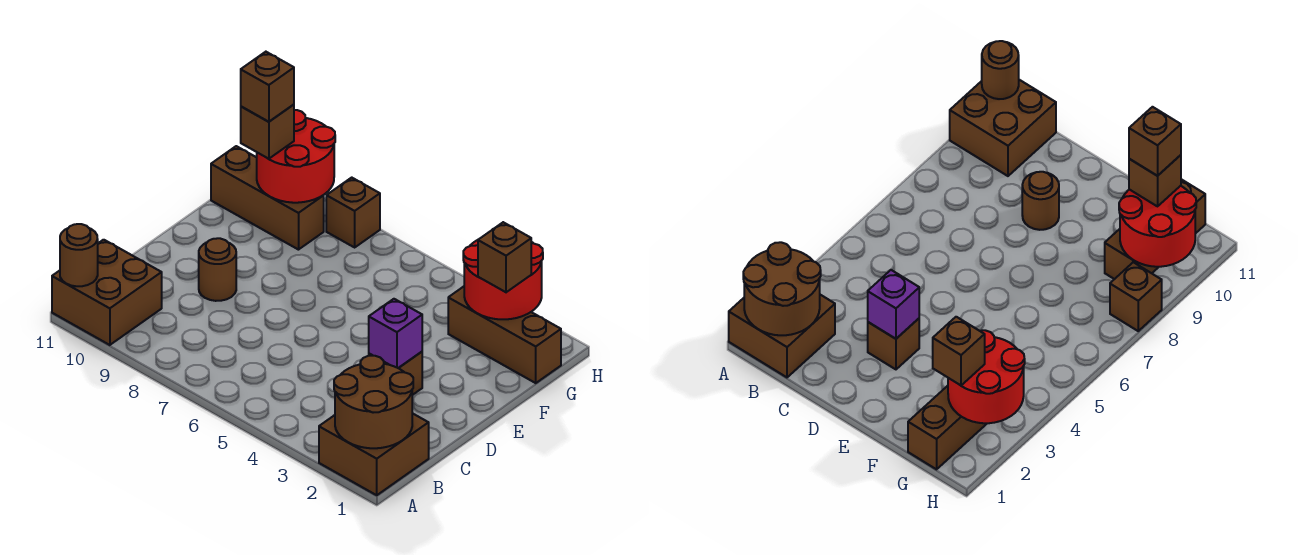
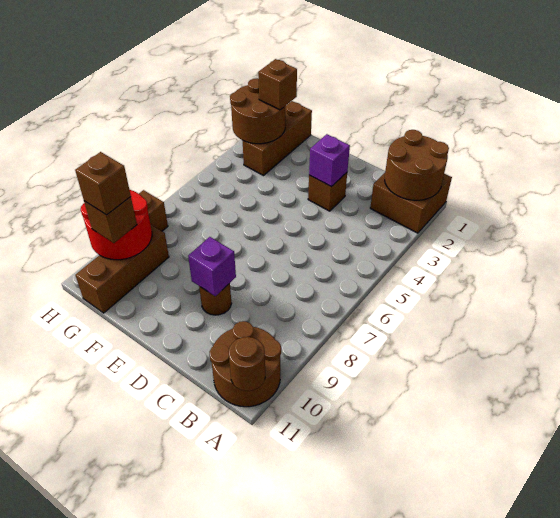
brown brick A10:B11 level 1 -> brown round brick A10:B11 level 1
none -> purple brick D9 level 2
red round brick G2:H3 level 2 -> brown round brick G2:H3 level 2

